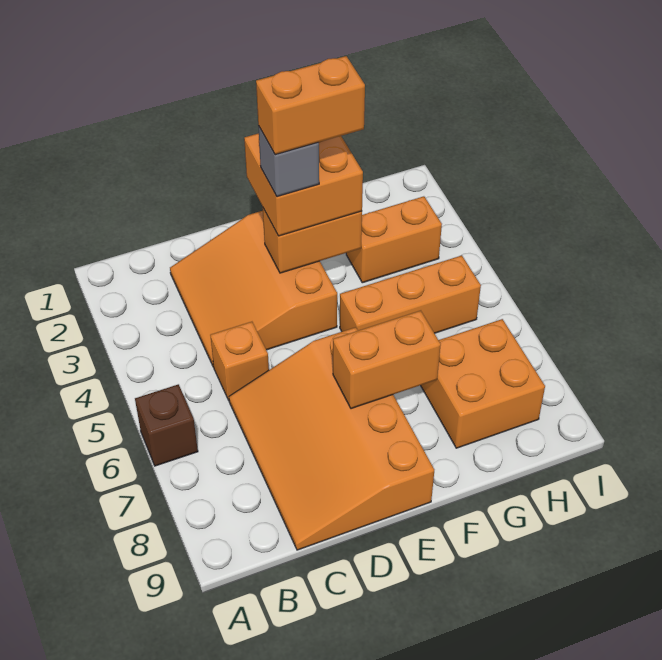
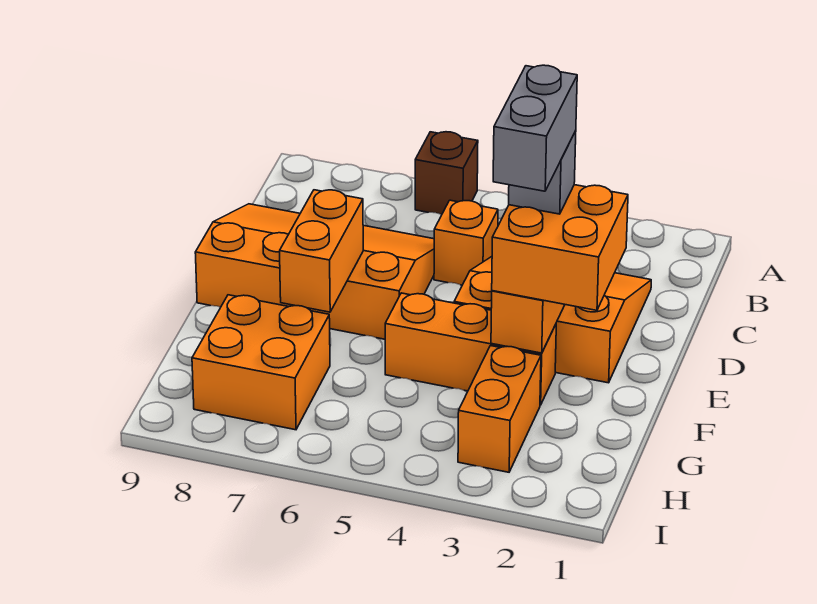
orange brick E3:F3 level 5 -> grey brick E3:F3 level 5
orange brick F5:H5 level 1 -> orange brick F3:F5 level 1

